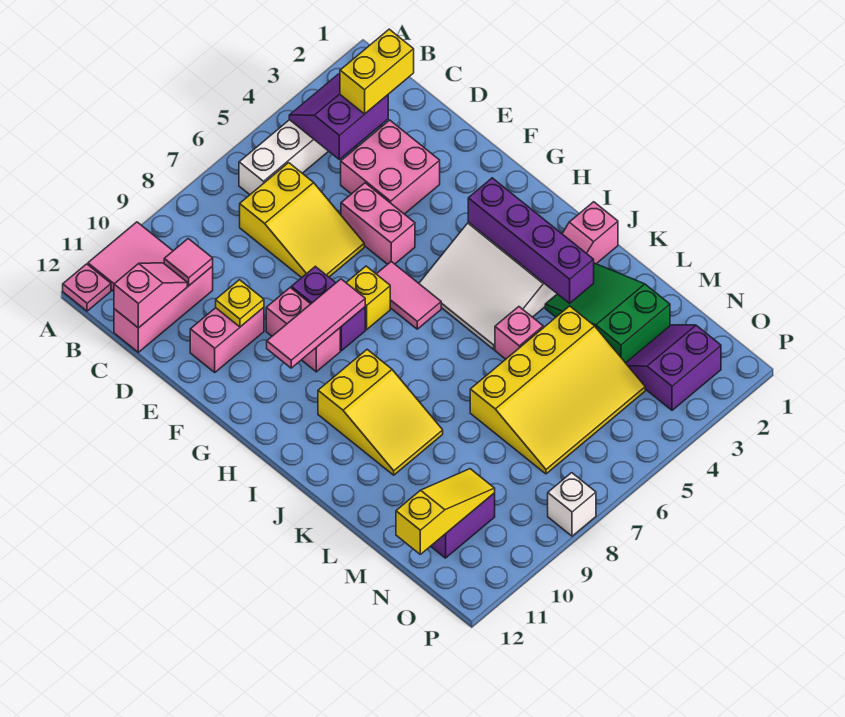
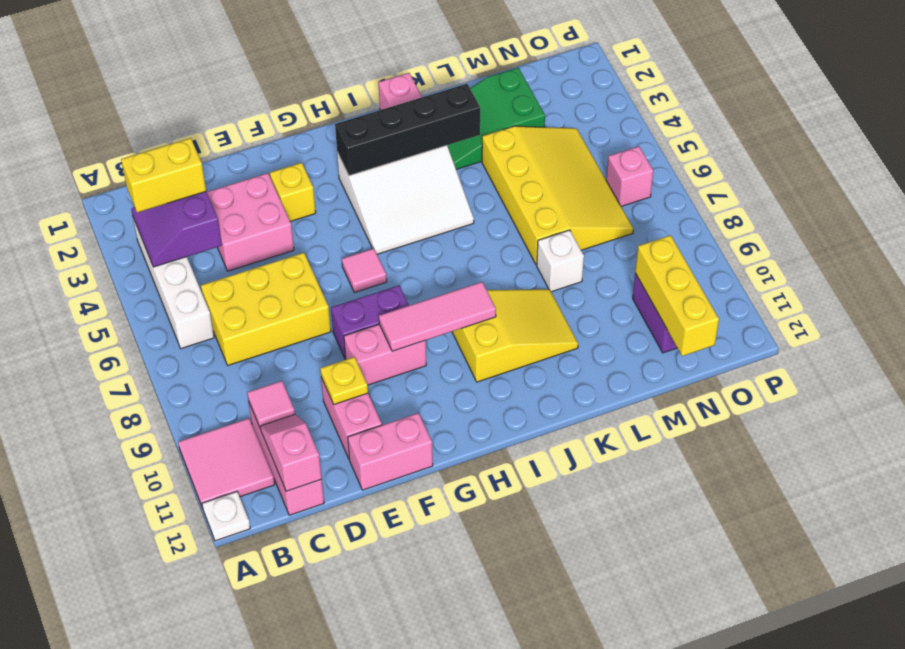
pink plate A12 level 1 -> white plate A12 level 1
yellow brick C2:C3 level 3 -> yellow brick B3:C3 level 3
yellow slope C6:E7 level 1 top C -> yellow brick C6:E7 level 1
pink brick E5:F5 level 1 -> pink brick E12:F12 level 1
pink tile G6:H6 level 1 -> pink tile G6 level 1
yellow brick G7 level 1 -> yellow brick F3 level 1
pink tile G8:G10 level 2 -> pink tile G9:I9 level 2
purple brick H3:K3 level 2 -> black brick H3:K3 level 2
pink brick K5 level 1 -> pink brick O6 level 1
purple slope N2:O3 level 1 top O -> none
yellow slope N10:N12 level 2 top 12 -> yellow brick N10:N12 level 2
white brick P8 level 1 -> white brick L8 level 1

